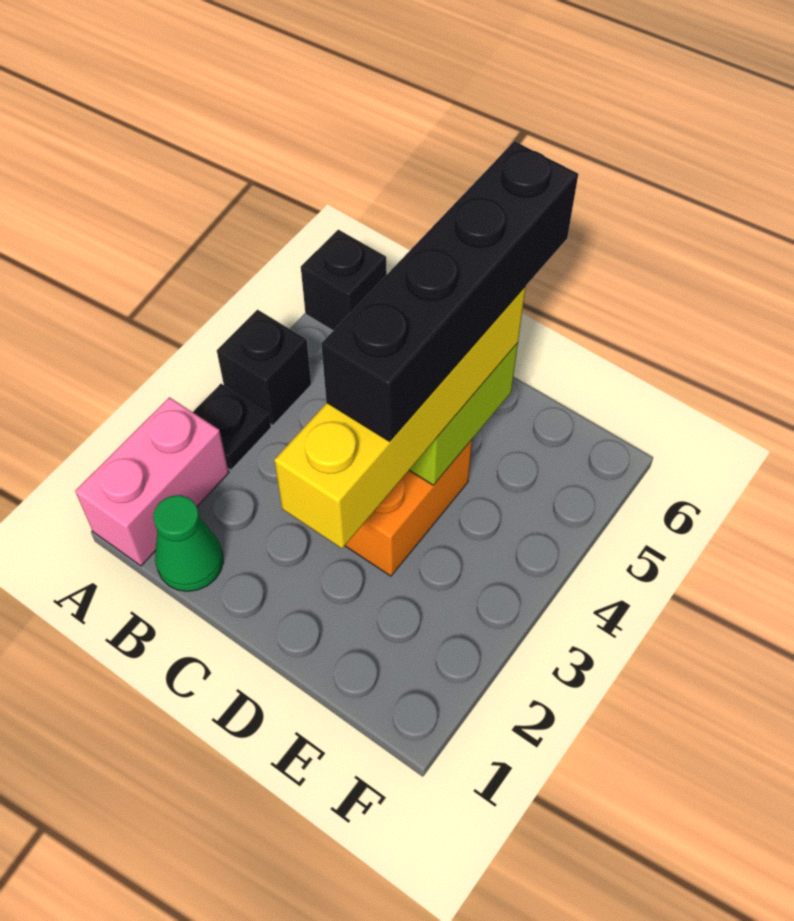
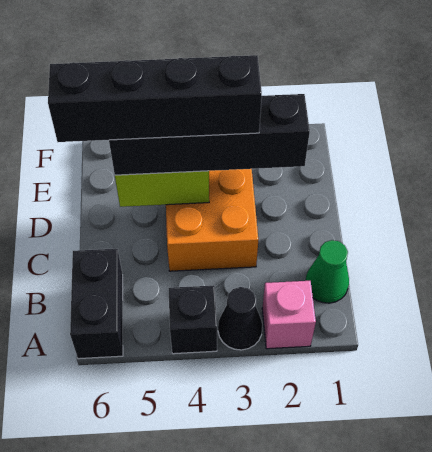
pink brick A1:A2 level 1 -> pink brick A2 level 1
black plate A3 level 1 -> black cone A3 level 1
black brick A6 level 1 -> black brick A6:B6 level 1
yellow brick D2:D5 level 3 -> black brick D2:D5 level 3

